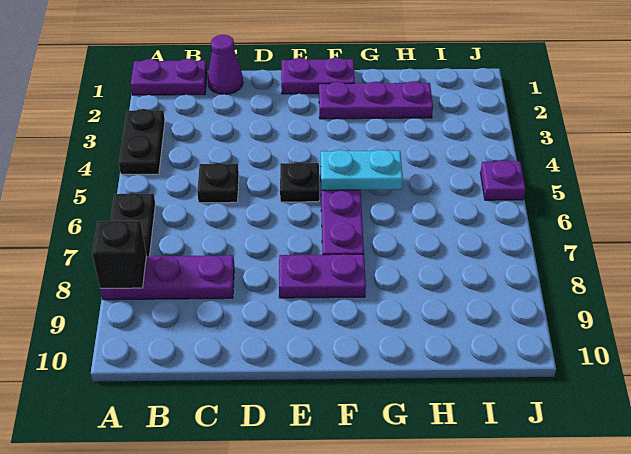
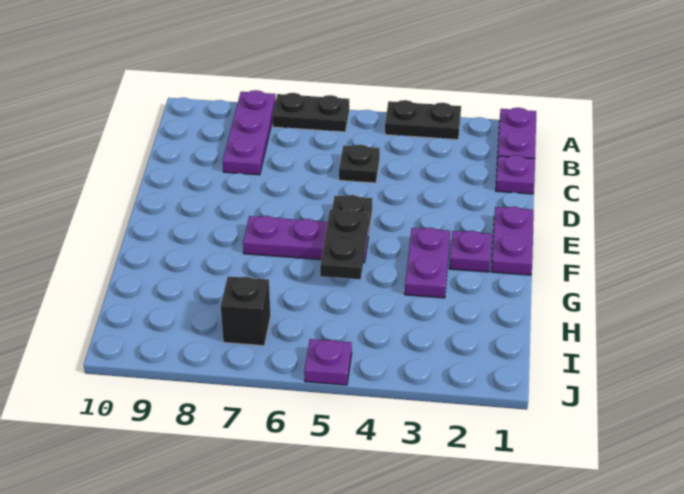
black brick A8 level 2 -> black brick I7 level 1
purple cone C1 level 1 -> purple plate C1 level 1
purple plate E8:F8 level 1 -> purple plate F3:G3 level 1
purple plate F2:H2 level 1 -> purple plate F2 level 1
cyan plate F5:G5 level 2 -> black plate F5:G5 level 2

